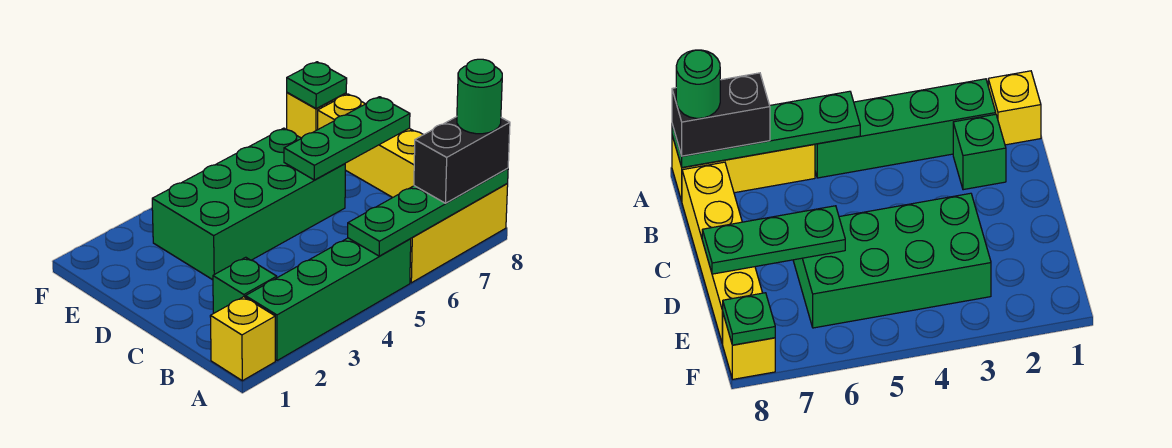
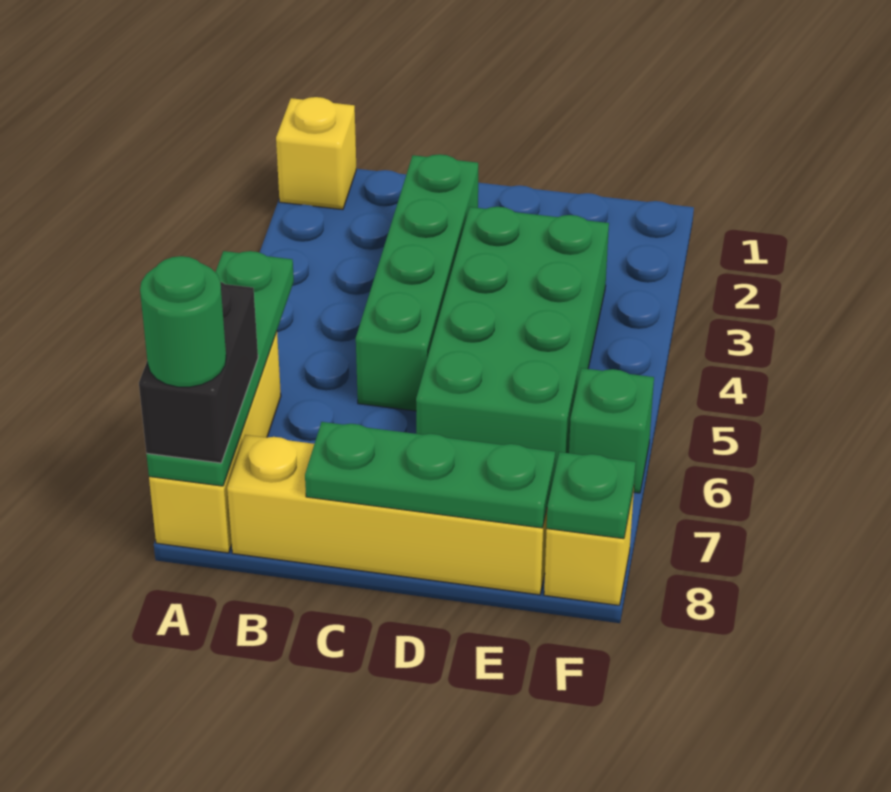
green brick A2:A5 level 1 -> green brick C2:C5 level 1
green brick B2 level 1 -> green brick F6 level 1
green plate D6:D8 level 2 -> green plate C8:E8 level 2

